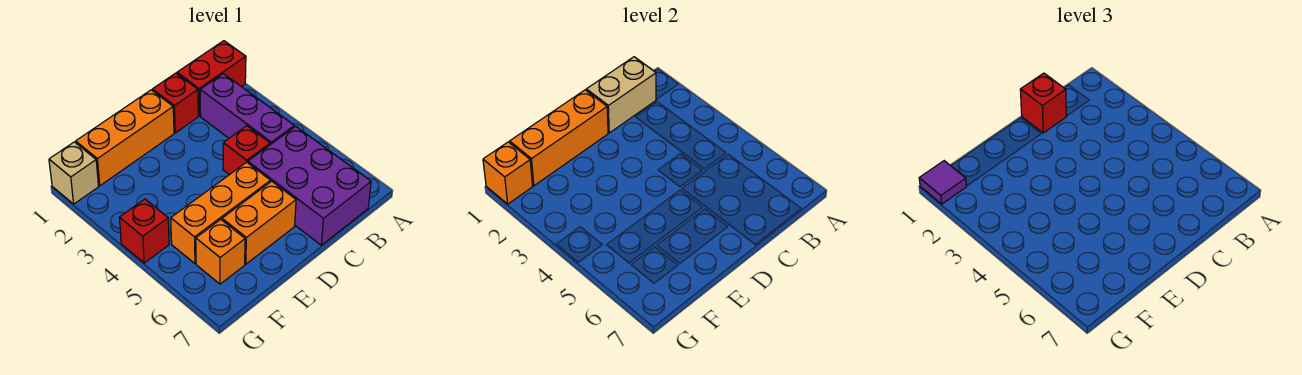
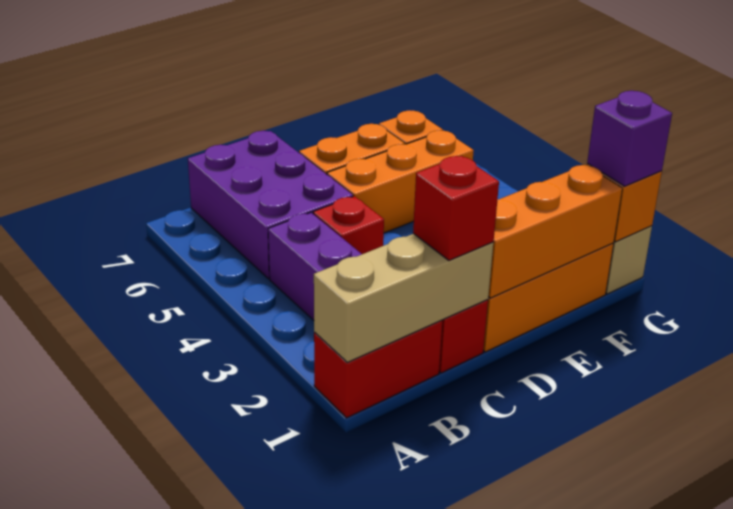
tan brick B1:C1 level 2 -> tan brick A1:C1 level 2
purple tile G1 level 3 -> purple brick G1 level 3
red brick G4 level 1 -> none

